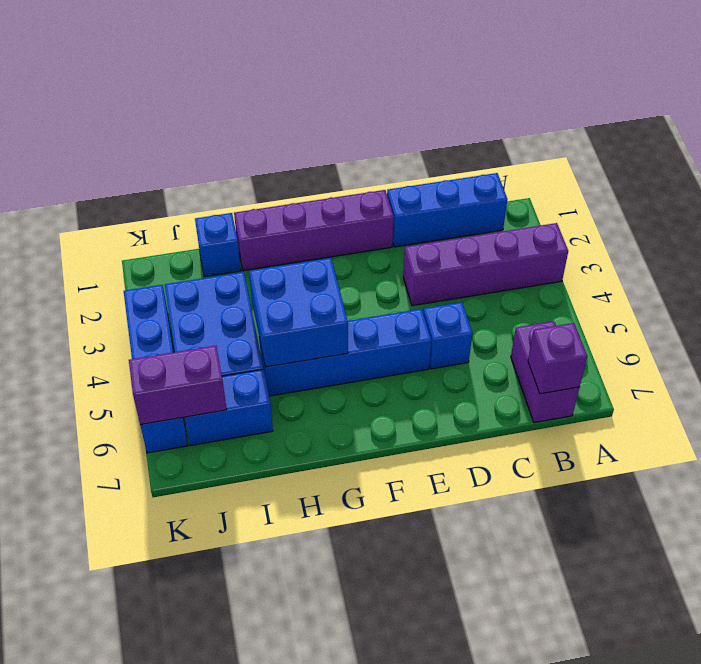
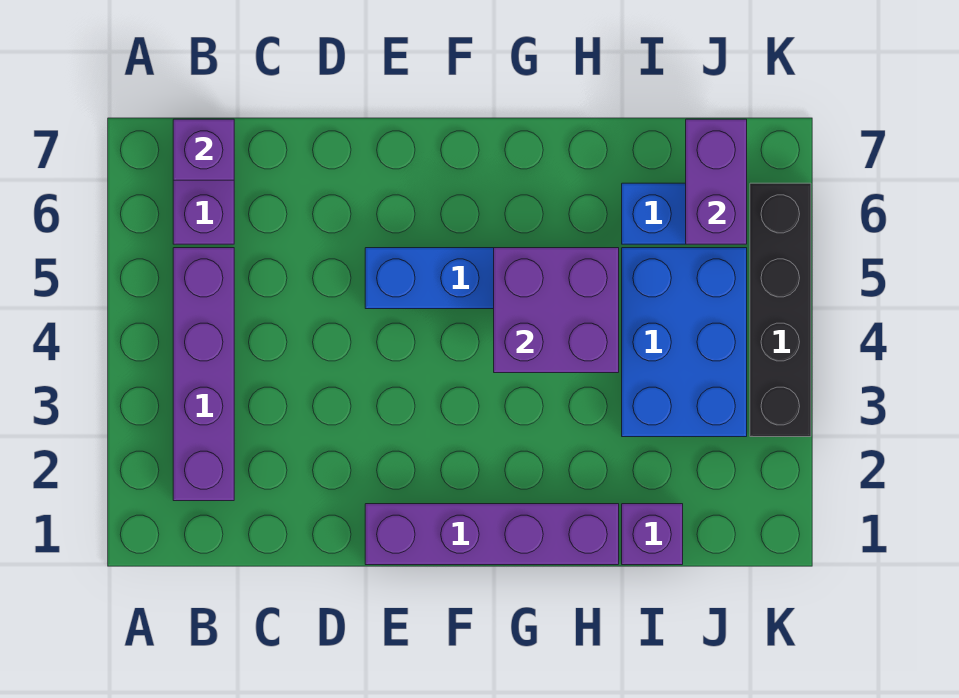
purple brick A3:D3 level 1 -> purple brick B2:B5 level 1
blue brick B1:D1 level 1 -> none
blue brick D5 level 1 -> none
blue brick G4:H5 level 2 -> purple brick G4:H5 level 2
blue brick I1 level 1 -> purple brick I1 level 1
purple brick J6:K6 level 2 -> purple brick J6:J7 level 2
blue brick K3:K6 level 1 -> black brick K3:K6 level 1

